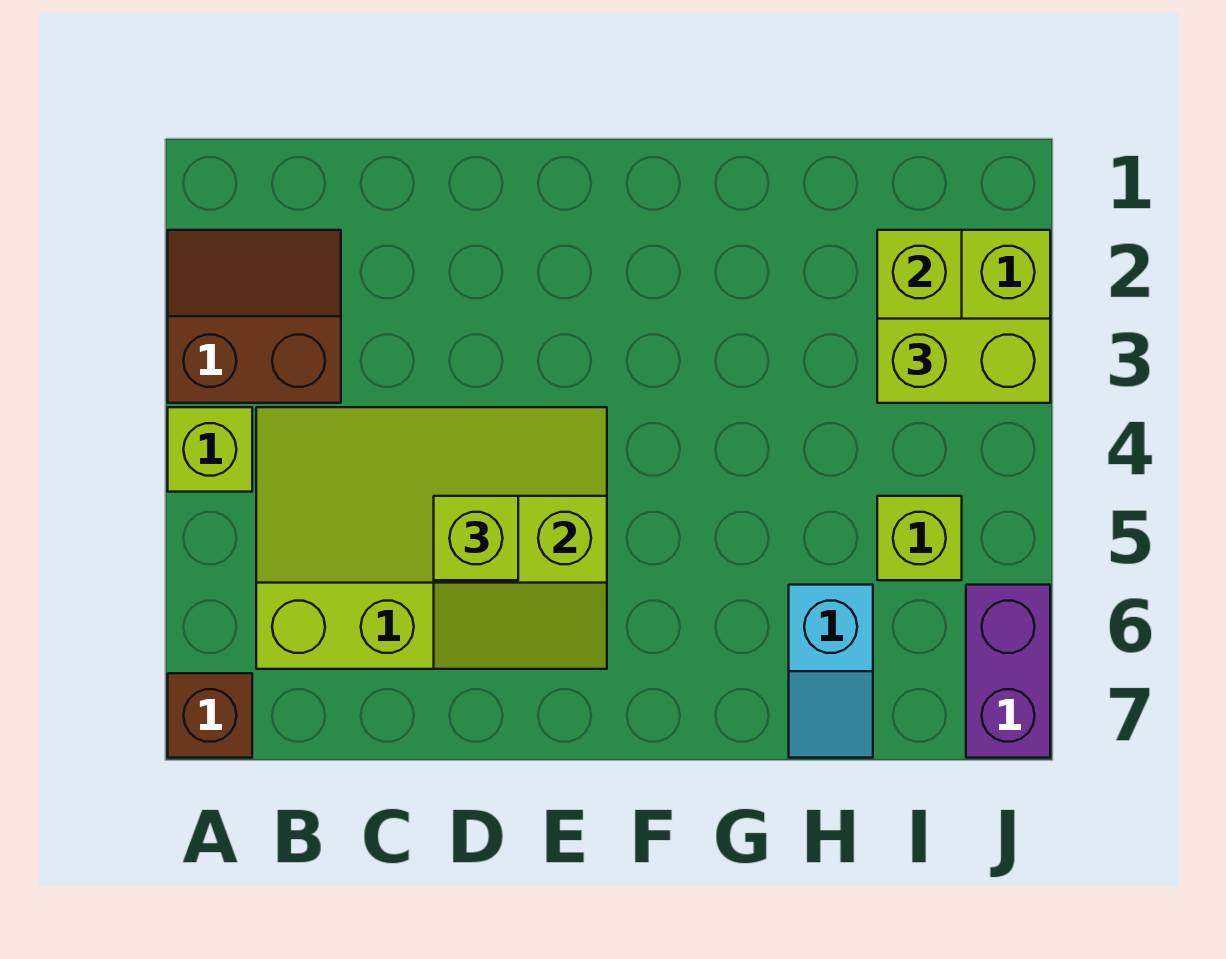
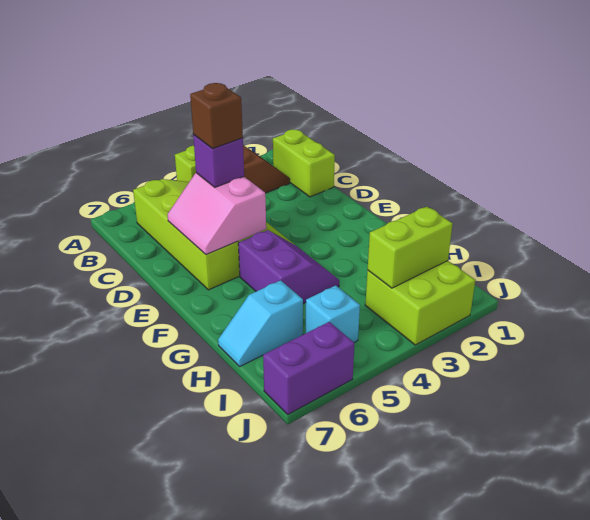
brown brick A7 level 1 -> brown brick D5 level 4
lime slope D5:E6 level 2 top 5 -> pink slope D5:E6 level 2 top 5
lime brick D5 level 3 -> purple brick D5 level 3
none -> purple slope F4:G5 level 1 top 5
lime brick I3:J3 level 3 -> lime brick B1:C1 level 1
lime brick I5 level 1 -> cyan brick I5 level 1

